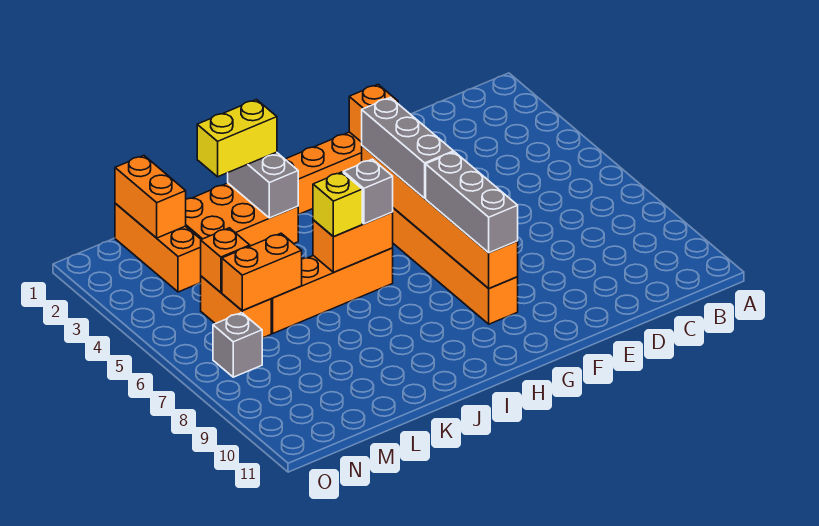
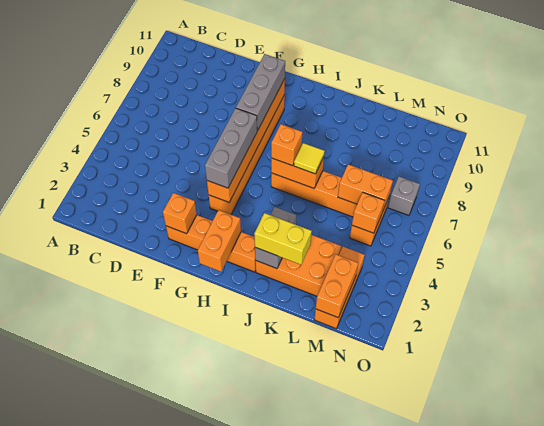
none -> orange brick H1:H2 level 2
grey brick I6 level 3 -> orange brick I6 level 3
yellow brick J6 level 3 -> yellow tile J6 level 3

